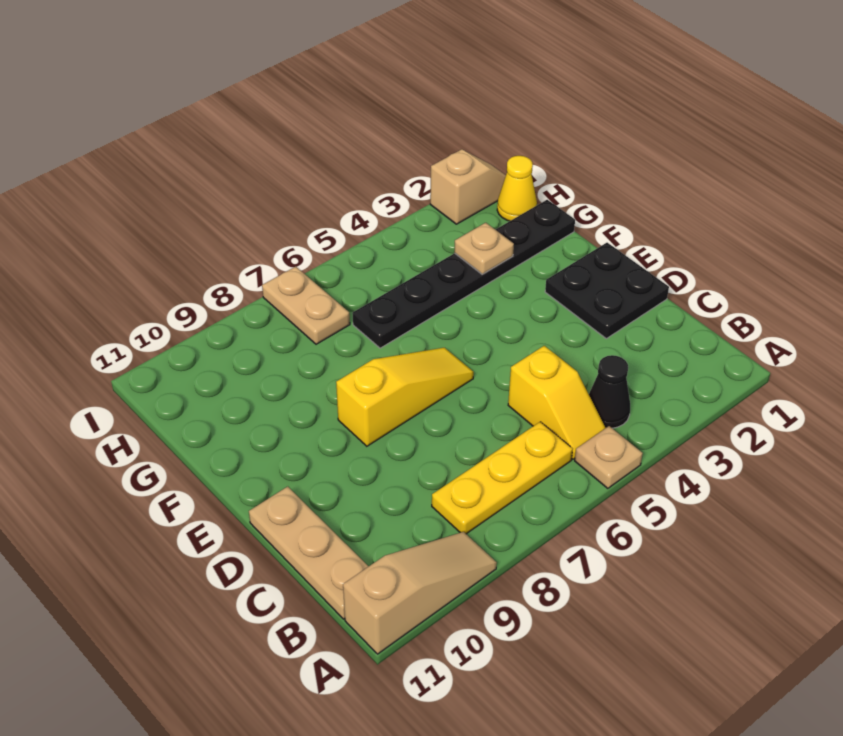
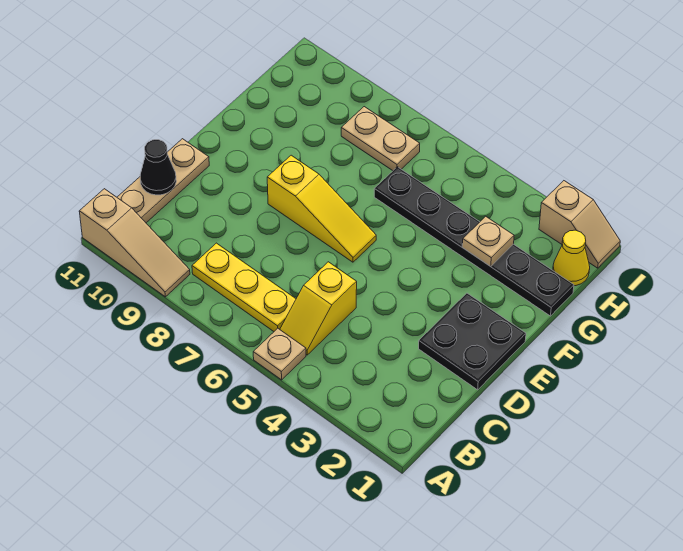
black cone B4 level 1 -> black cone C11 level 2
tan plate H7:I7 level 1 -> tan plate H7:H8 level 1

